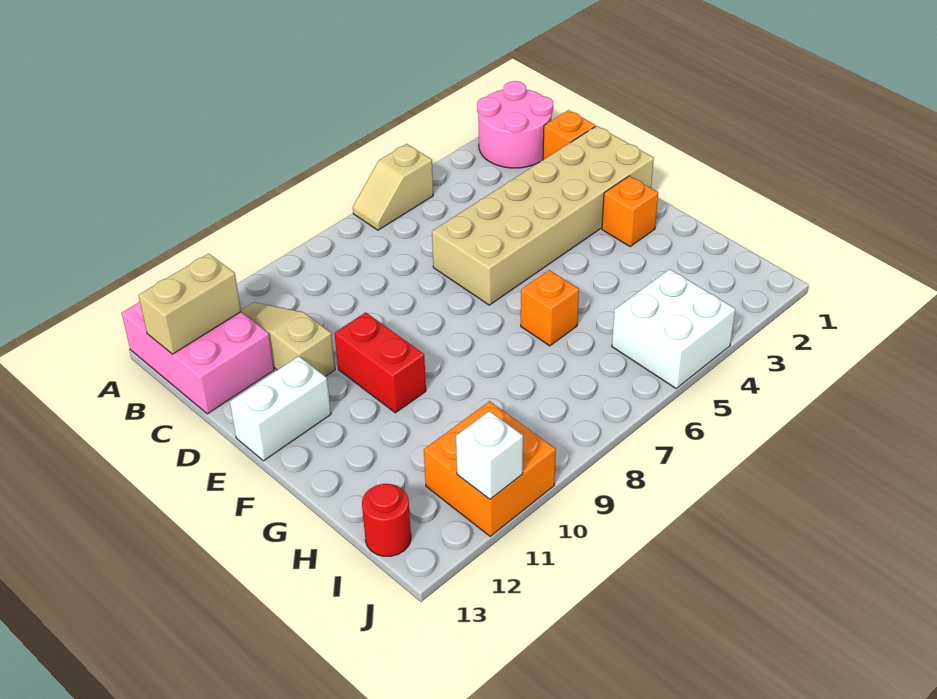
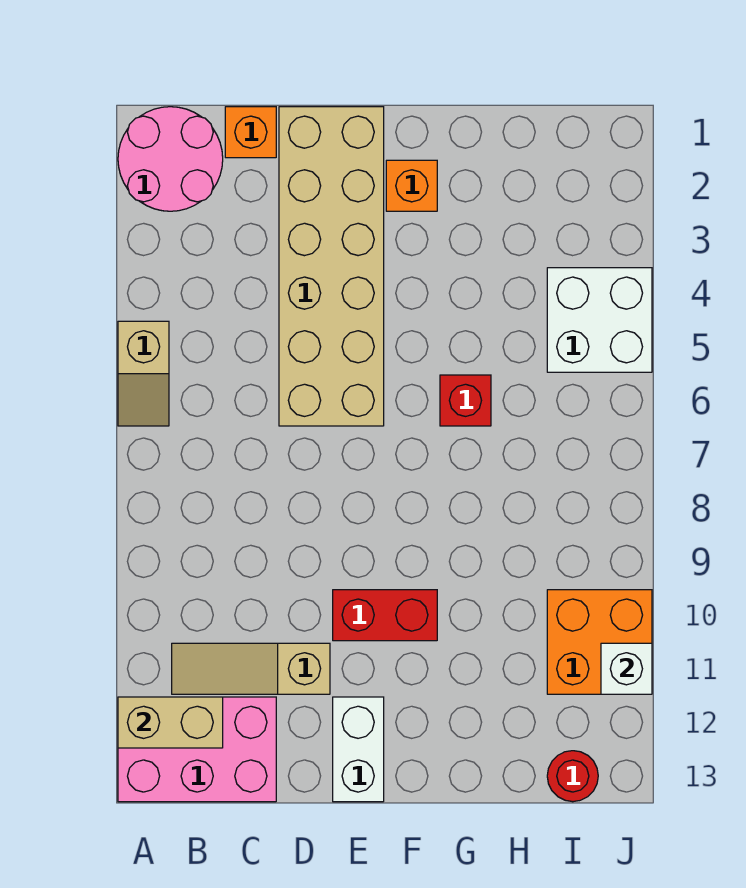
tan brick B12:B13 level 2 -> tan brick A12:B12 level 2
orange brick G6 level 1 -> red brick G6 level 1

